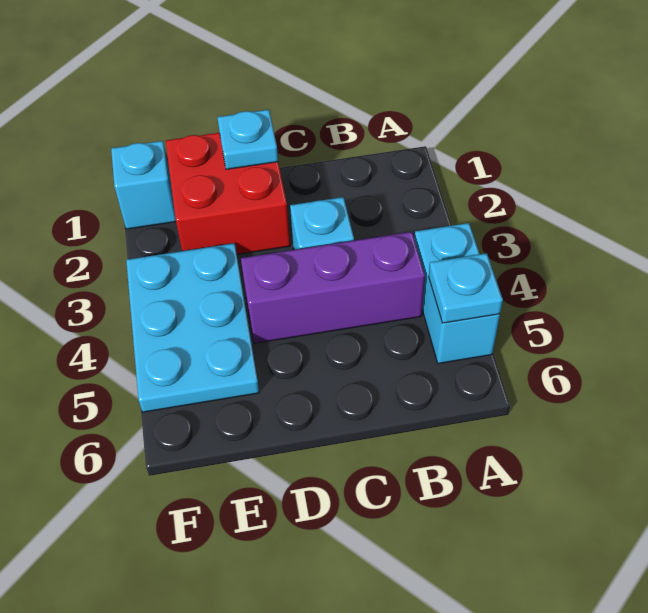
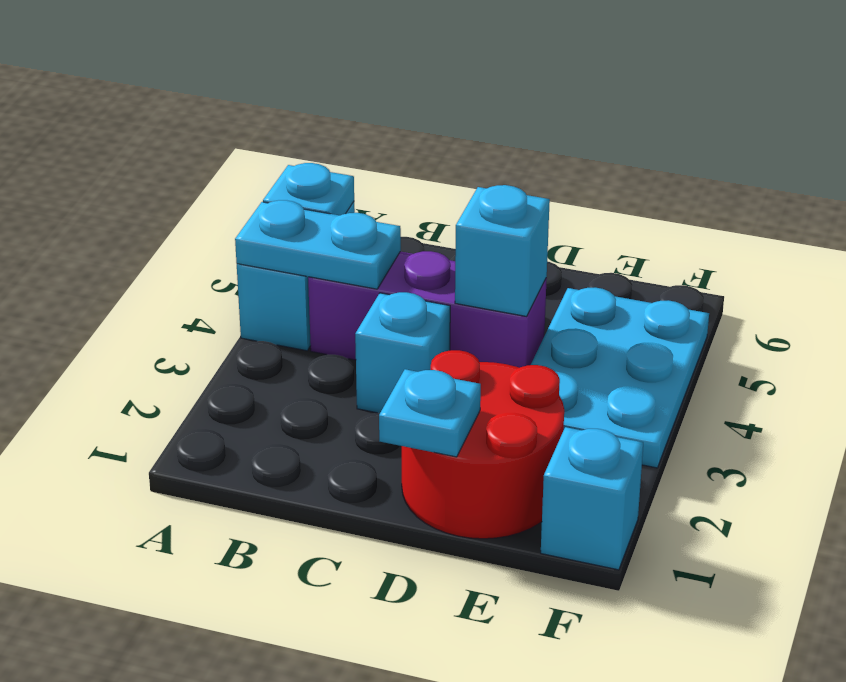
none -> cyan plate A4:B4 level 2
red brick D1:E2 level 1 -> red round brick D1:E2 level 1
none -> cyan brick D4 level 2

